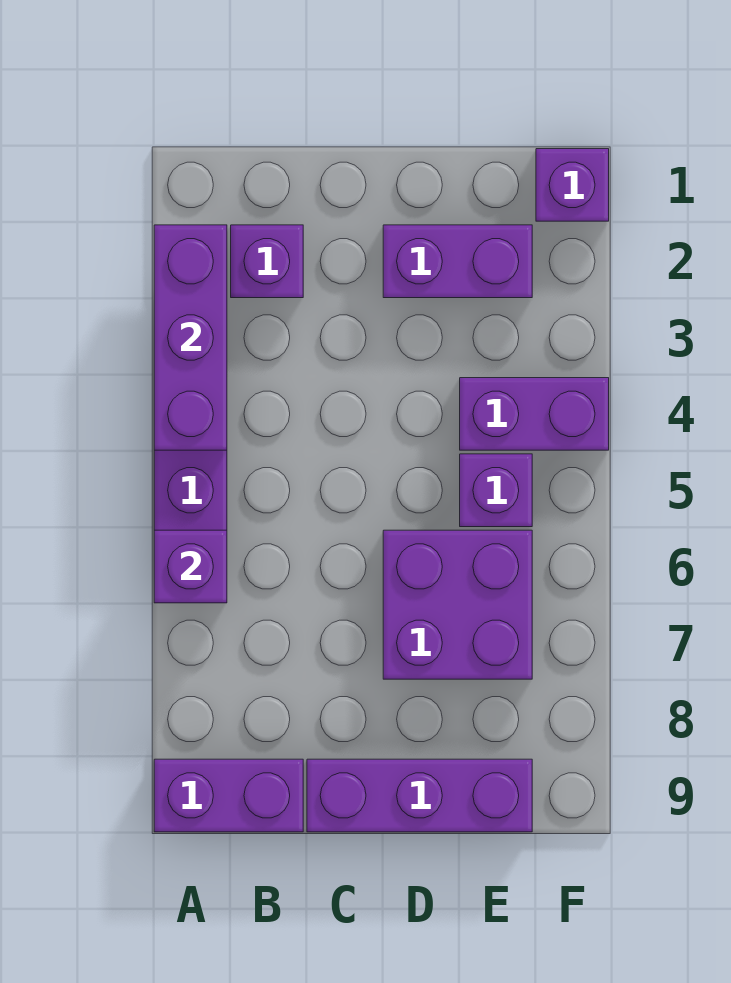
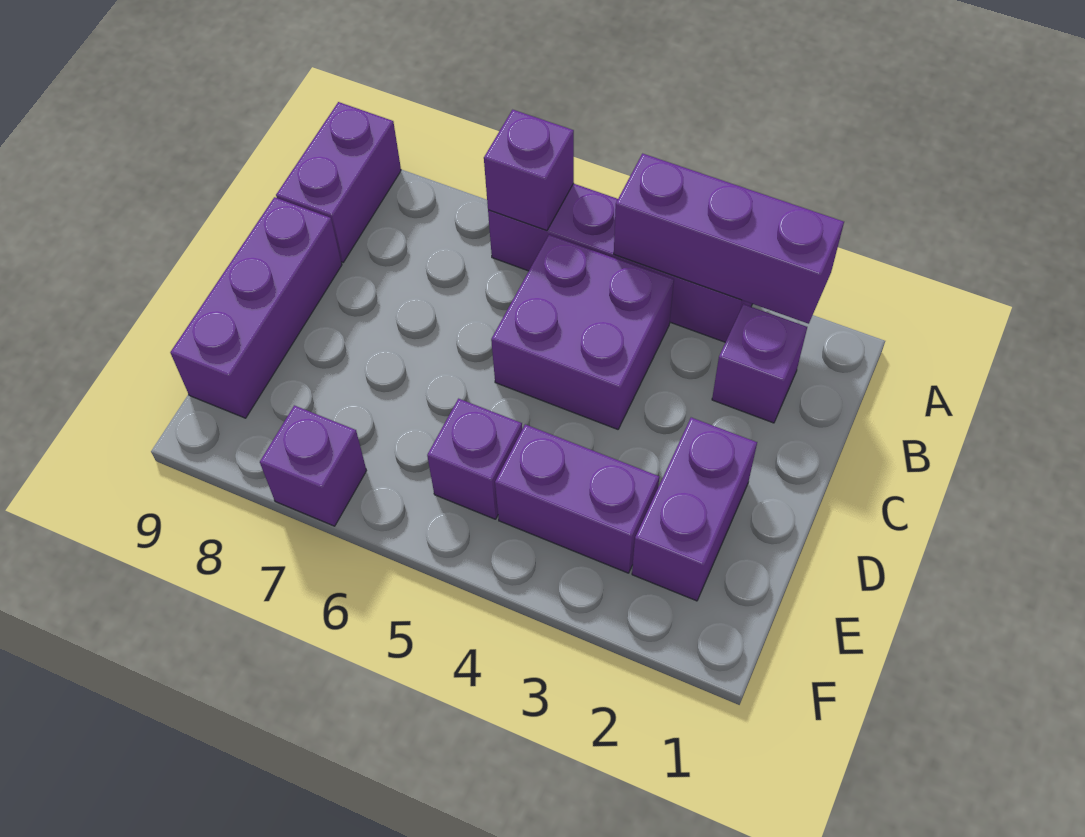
purple brick D6:E7 level 1 -> purple brick B4:C5 level 1
purple brick E4:F4 level 1 -> purple brick E3:E4 level 1
purple brick F1 level 1 -> purple brick F7 level 1

